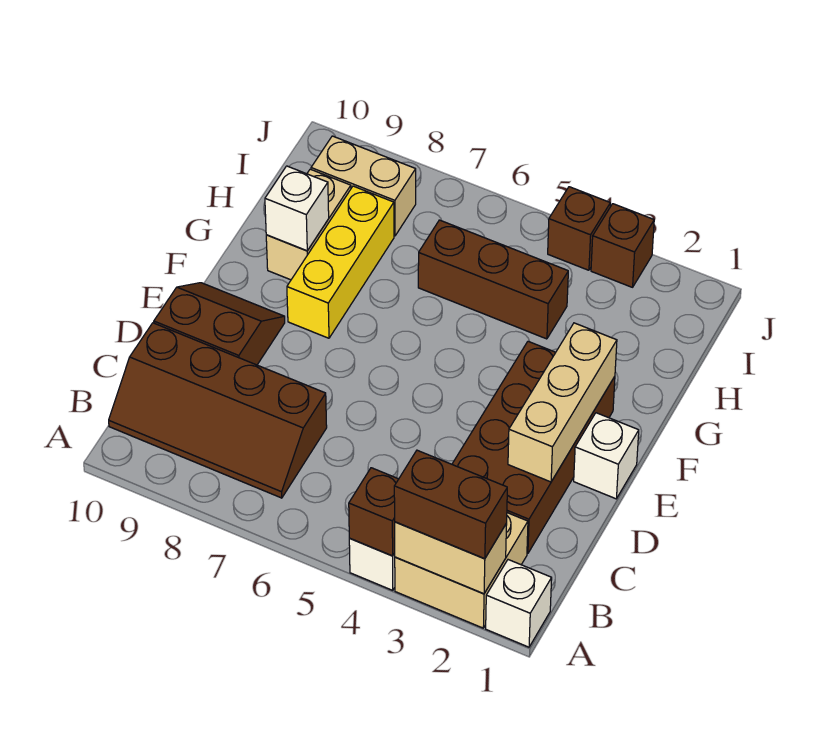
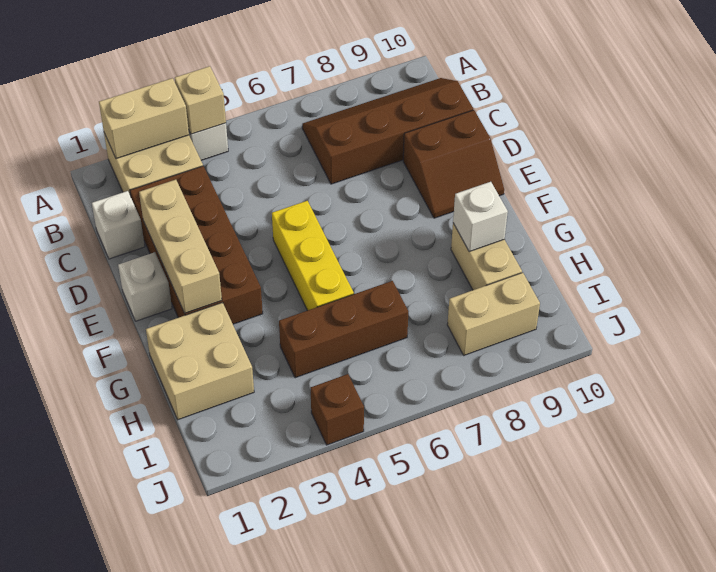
white brick A1 level 1 -> white brick C1 level 1
brown brick A2:A3 level 3 -> none
brown brick A4 level 2 -> tan brick A4 level 2
yellow brick F8:H8 level 1 -> yellow brick E5:G5 level 1
none -> tan brick G1:H2 level 1
brown brick J3 level 1 -> none

